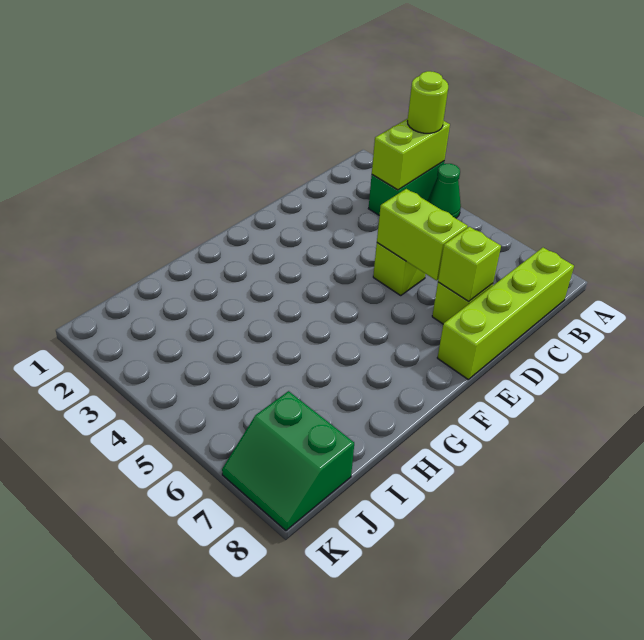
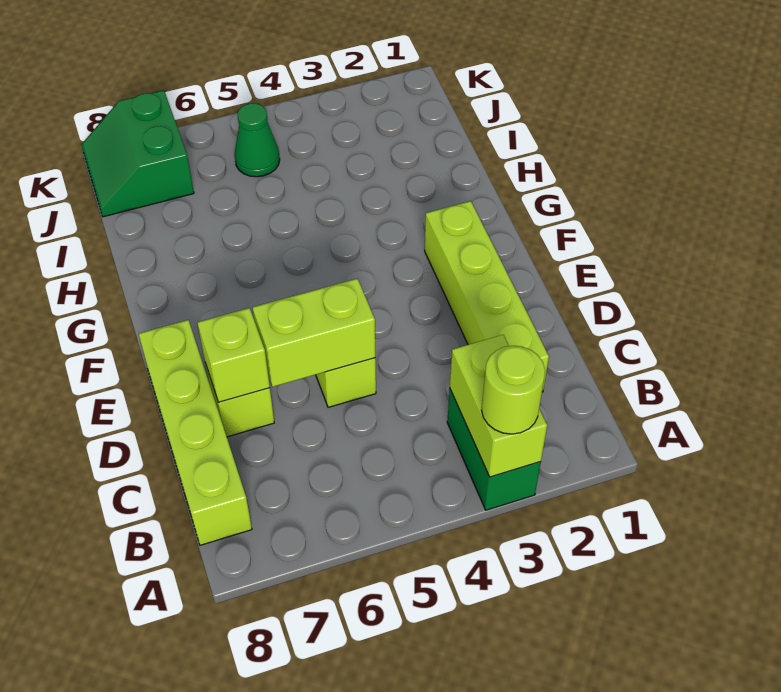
green cone A4 level 1 -> green cone J5 level 1
none -> lime brick C2:F2 level 1
green slope J7:K8 level 1 top J -> green slope J7:K8 level 1 top 7

